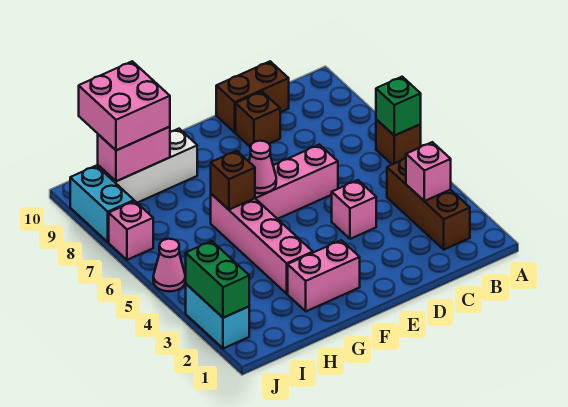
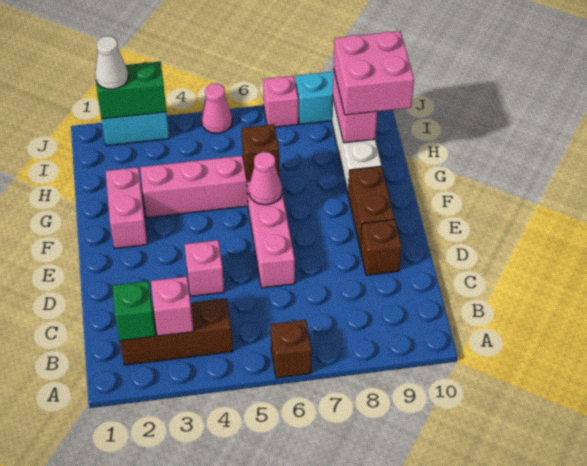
green brick A6 level 2 -> green brick B2 level 2
brown brick C10:D10 level 1 -> brown brick E9:F9 level 1
none -> white cone J2 level 3

